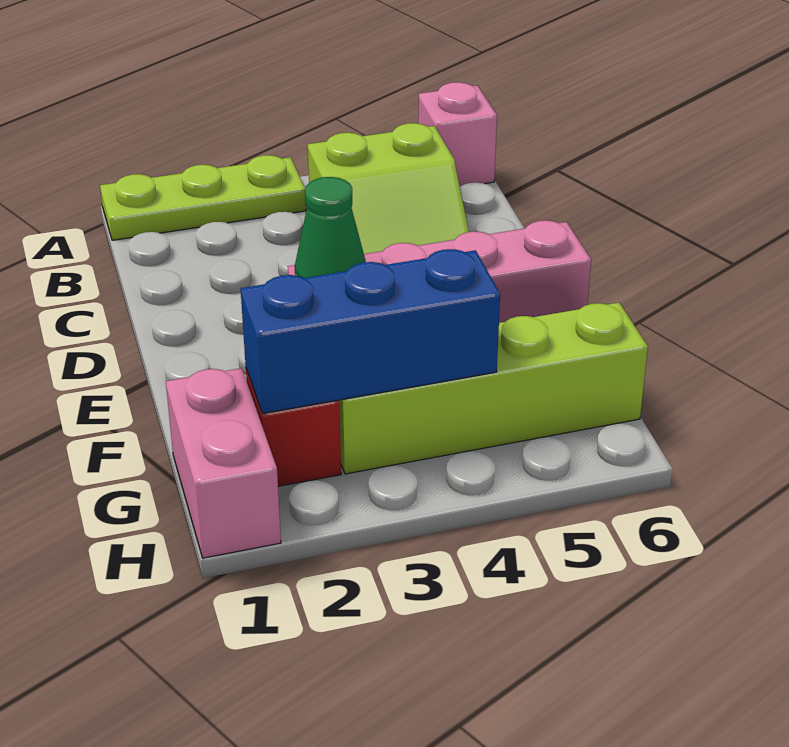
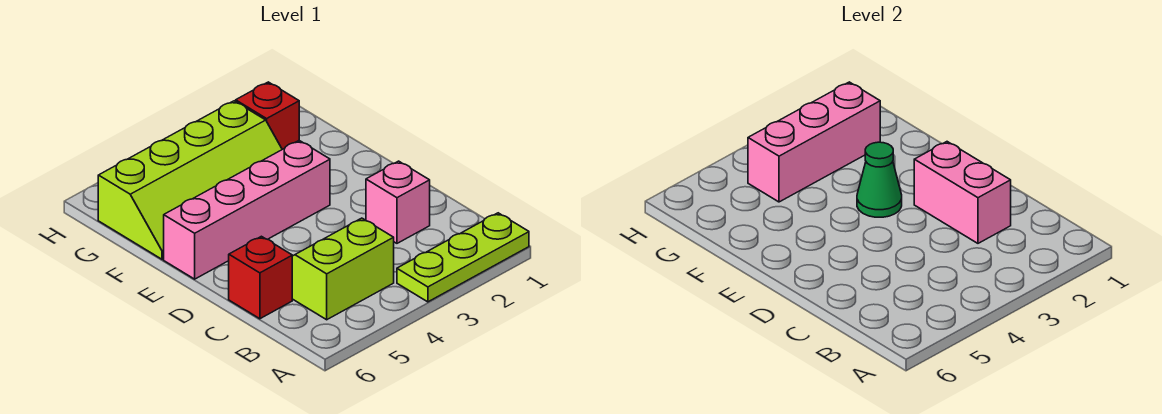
pink brick A6 level 1 -> pink brick C2 level 1
none -> red brick C6 level 1
pink brick G1:H1 level 1 -> pink brick C2:D2 level 2
blue brick G2:G4 level 2 -> pink brick G2:G4 level 2

